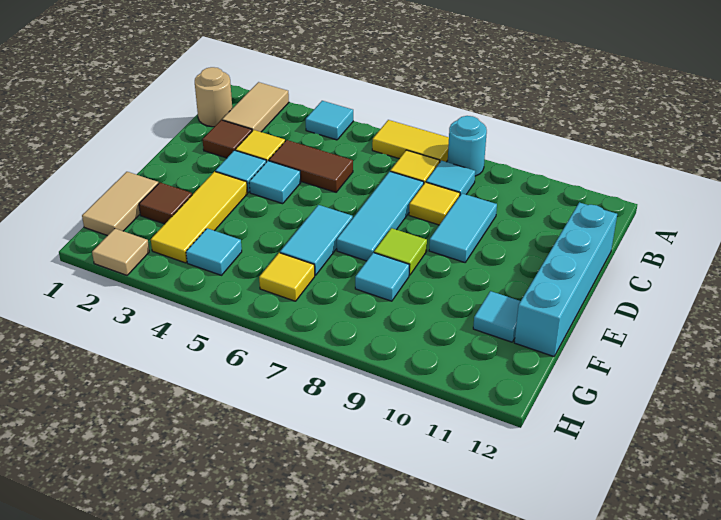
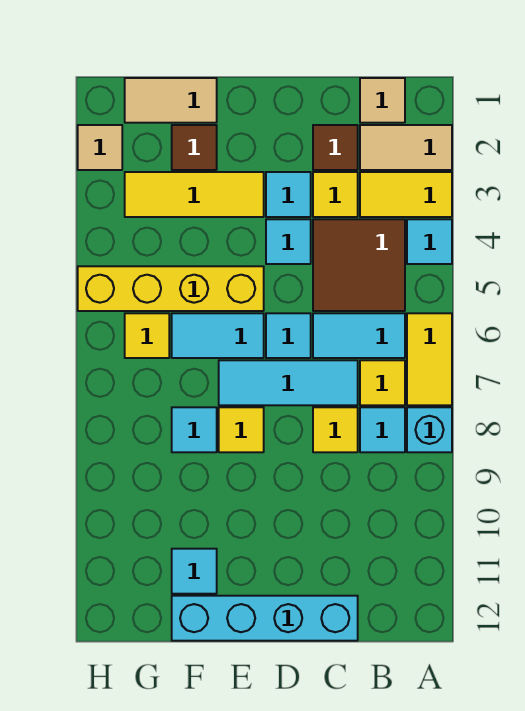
none -> yellow tile A3:B3 level 1
cyan round brick A8 level 1 -> cyan brick A8 level 1
tan round brick B1 level 1 -> tan tile B1 level 1
brown tile C4:C5 level 1 -> brown tile B4:C5 level 1
cyan tile C9:D9 level 1 -> cyan tile B6:C6 level 1
none -> yellow brick E5:H5 level 1
lime tile E8 level 1 -> yellow tile E8 level 1
cyan tile G4 level 1 -> cyan tile D6 level 1

